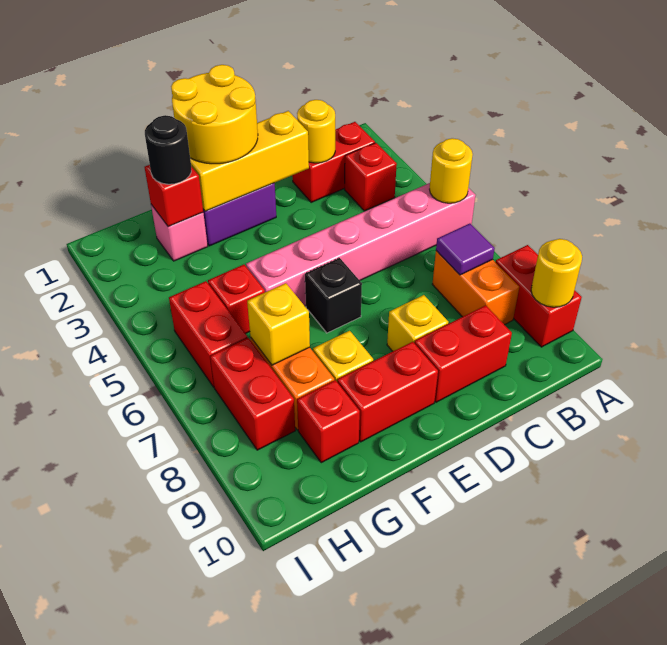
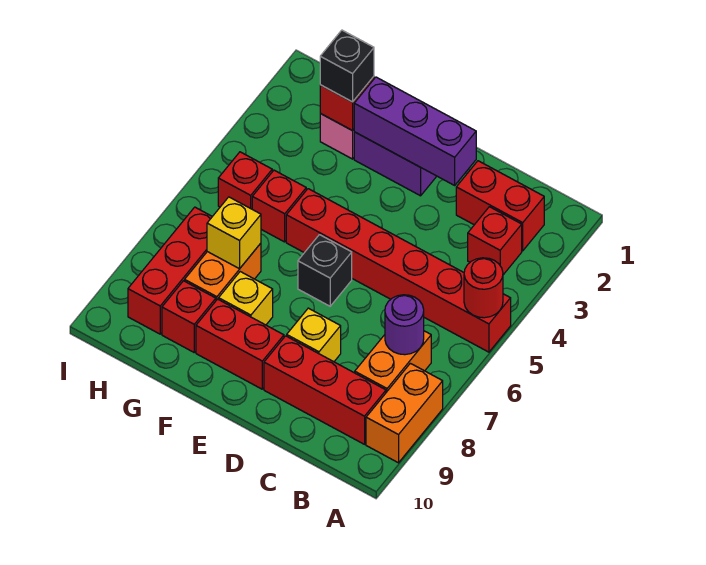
pink brick A5:F5 level 1 -> red brick A5:F5 level 1
yellow round brick A5 level 2 -> red round brick A5 level 2
red brick A8:A9 level 1 -> orange brick A8:A9 level 1
yellow round brick A9 level 2 -> none
purple tile B7 level 2 -> purple round brick B7 level 2
yellow round brick C2 level 2 -> none
red brick C9:D9 level 1 -> red brick B9:D9 level 1
yellow brick D2:F2 level 2 -> purple brick D2:F2 level 2
yellow round brick E1:F2 level 3 -> none
black round brick G2 level 3 -> black brick G2 level 3
red brick H5:H6 level 1 -> red brick H5 level 1
red brick H7:H8 level 1 -> red brick H7:H9 level 1

